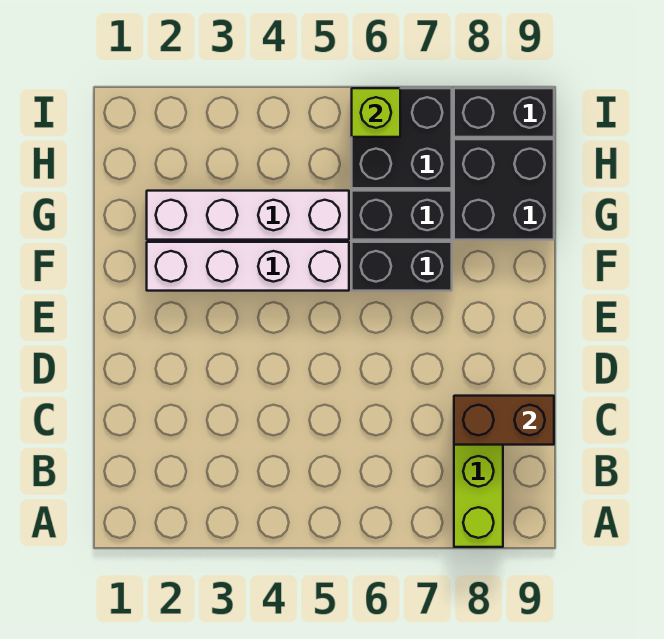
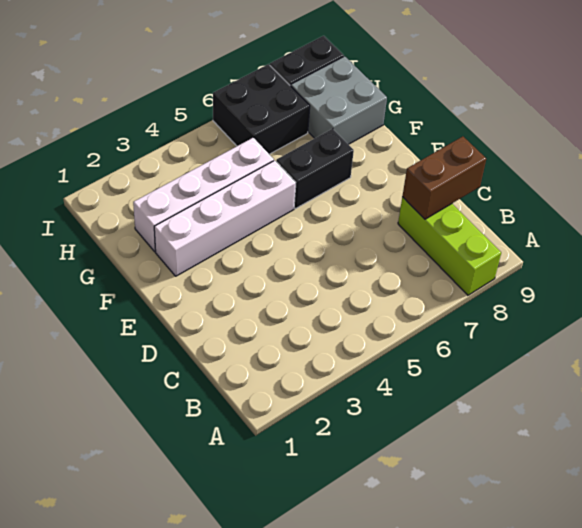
black brick G6:G7 level 1 -> none
black brick G8:H9 level 1 -> grey brick G8:H9 level 1
lime brick I6 level 2 -> none

